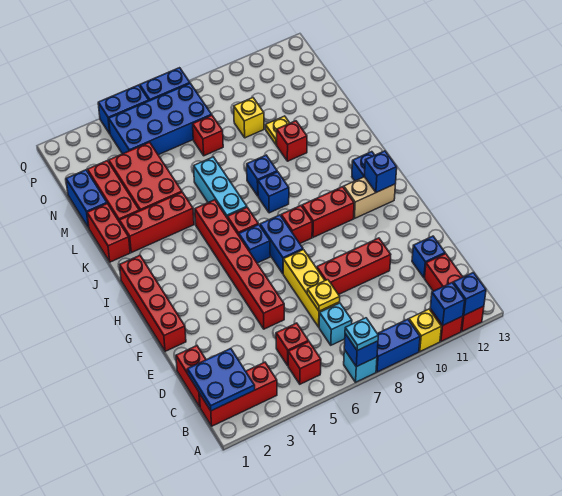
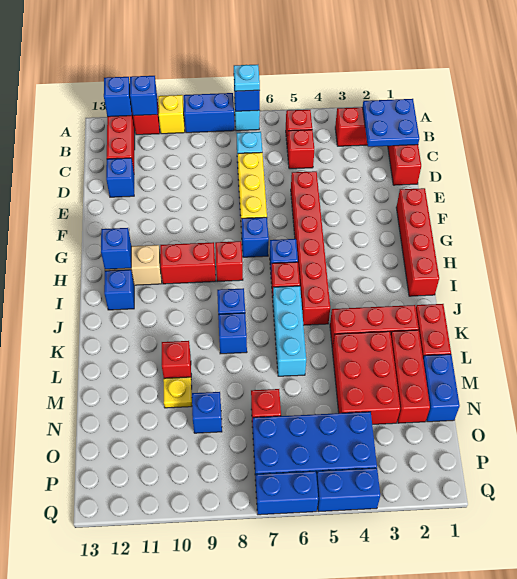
yellow plate D7 level 2 -> none
red brick E8:E10 level 1 -> none
blue brick G7:H7 level 1 -> blue brick G7 level 1
yellow brick N9 level 1 -> blue brick N9 level 1

